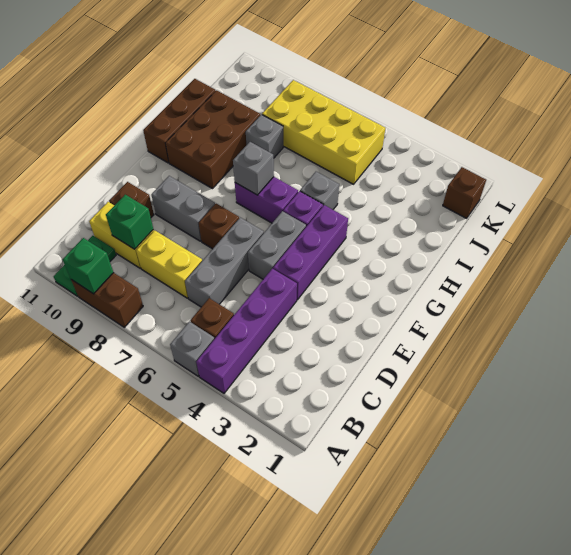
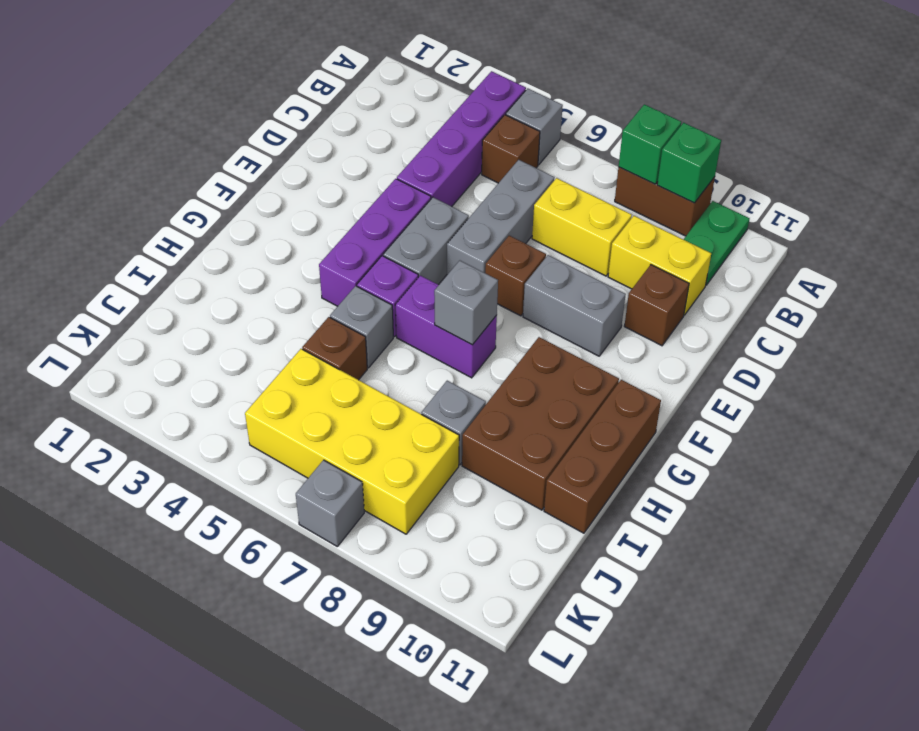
green brick C9 level 2 -> green brick A8 level 2
brown brick K1 level 1 -> brown brick I5 level 1
none -> grey brick L7 level 1

